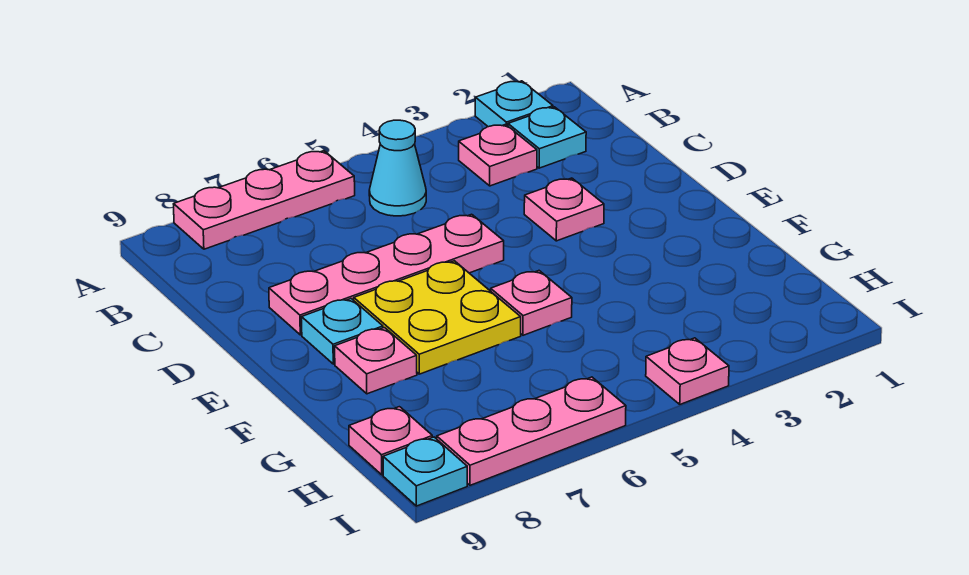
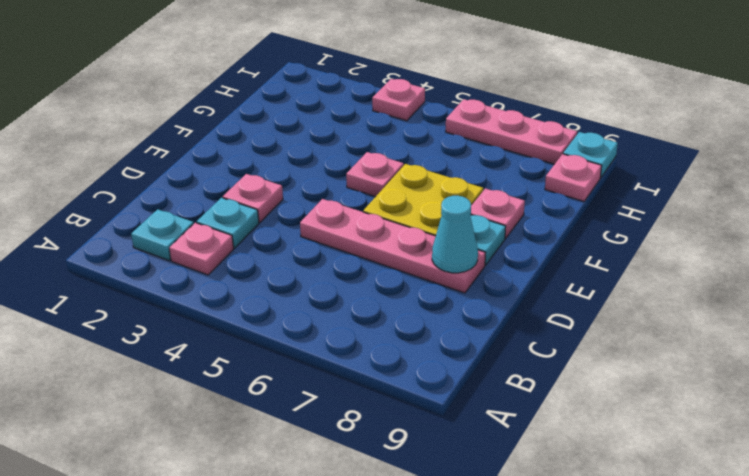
cyan plate A2 level 1 -> cyan plate C3 level 1
pink plate A6:A8 level 1 -> none
cyan cone B5 level 1 -> cyan cone D8 level 2

